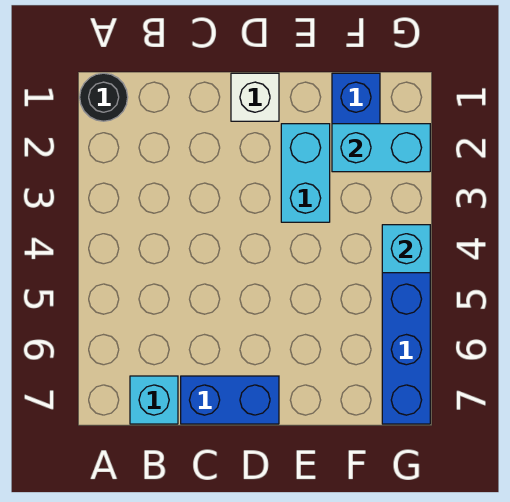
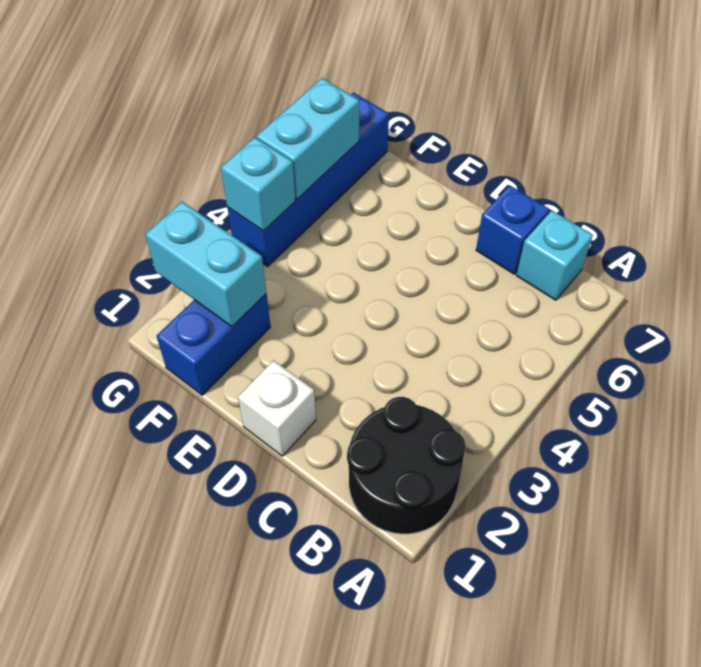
black round brick A1 level 1 -> black round brick A1:B2 level 1
blue brick C7:D7 level 1 -> blue brick C7 level 1
cyan brick E2:E3 level 1 -> cyan brick G5:G6 level 2

